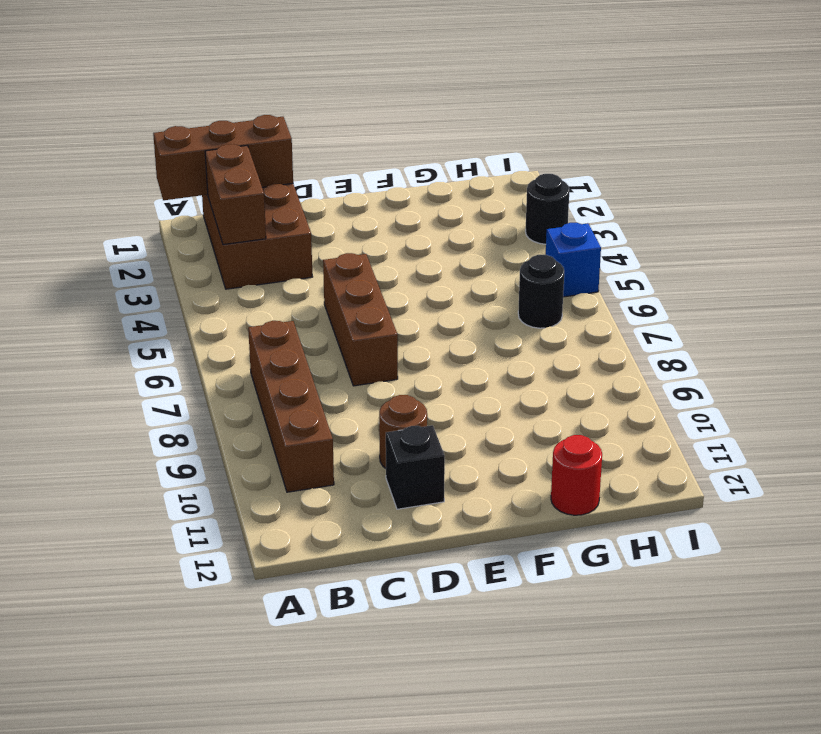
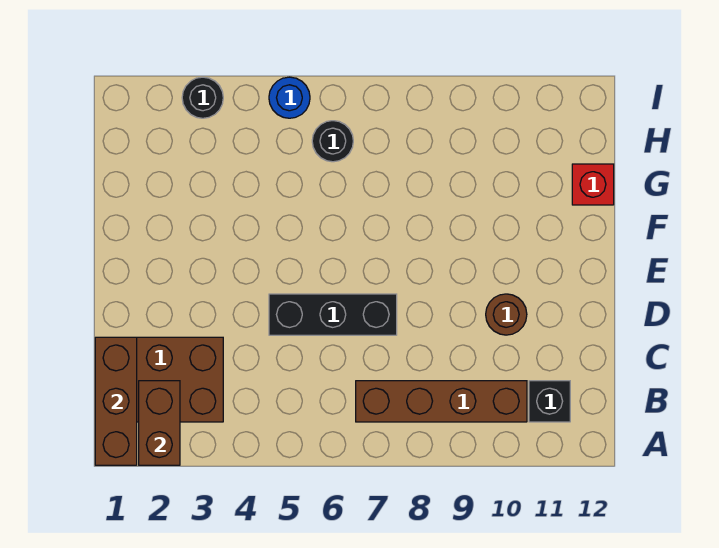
brown brick B2:B3 level 2 -> brown brick A2:B2 level 2
brown brick D5:D7 level 1 -> black brick D5:D7 level 1
black brick D11 level 1 -> black brick B11 level 1
red round brick G12 level 1 -> red brick G12 level 1
blue brick I5 level 1 -> blue round brick I5 level 1

